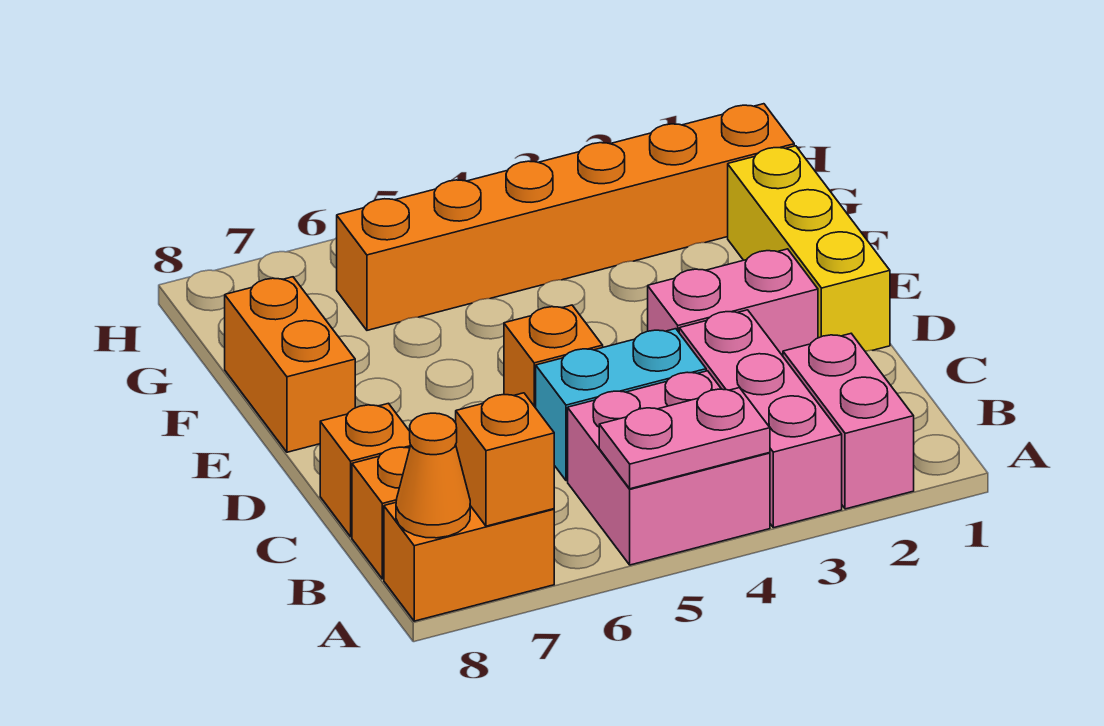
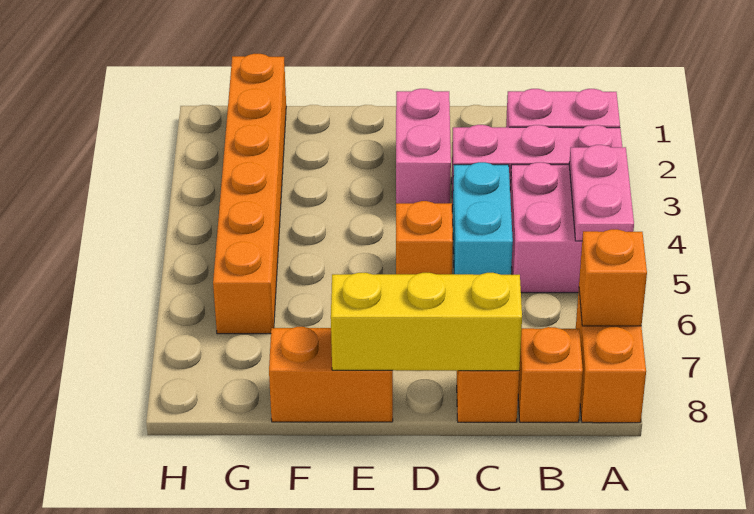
orange cone A8 level 2 -> none
yellow brick D1:F1 level 1 -> yellow brick C8:E8 level 2

